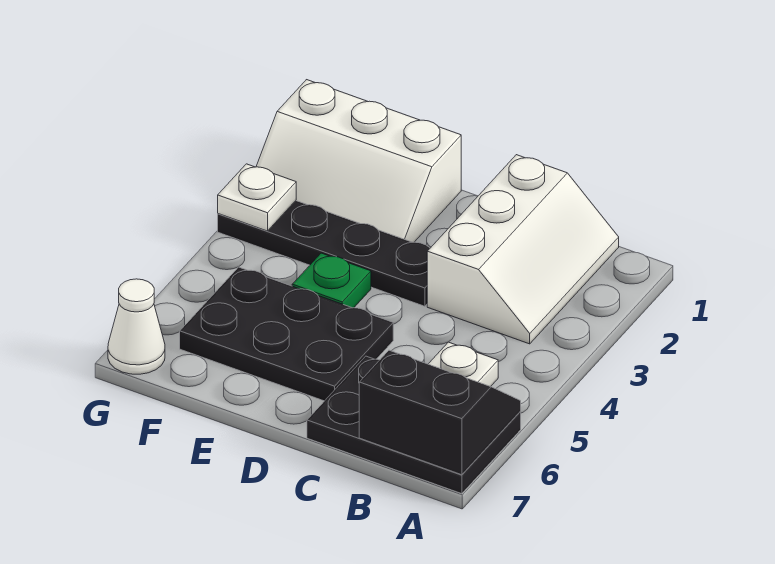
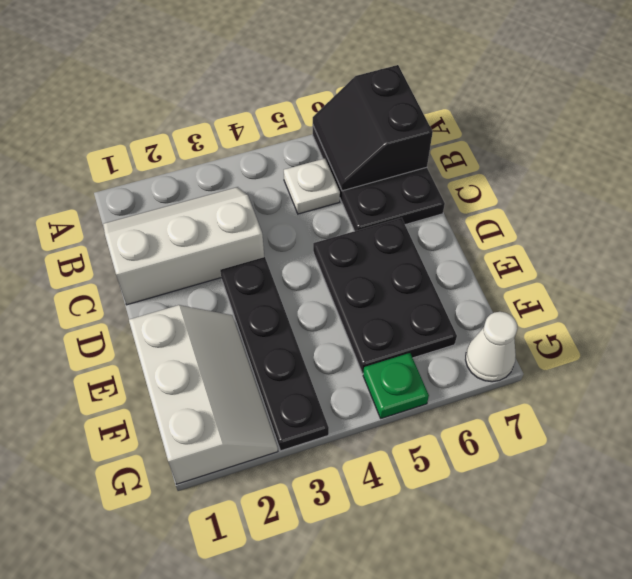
green plate E4 level 1 -> green plate G5 level 1
white plate G3 level 2 -> none

